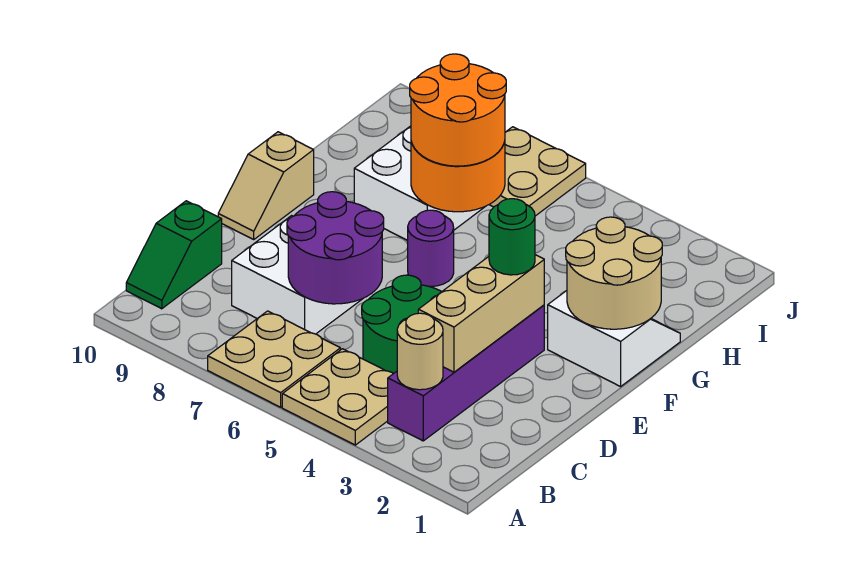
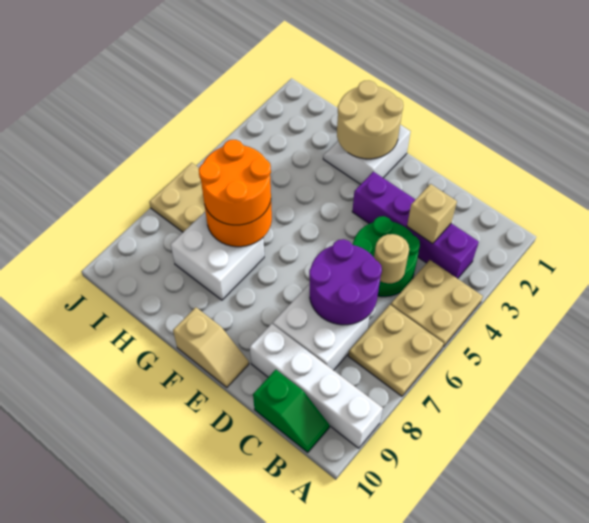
none -> white brick A9:D9 level 1
tan round brick B3 level 2 -> tan round brick C5 level 2
tan brick C3:E3 level 2 -> tan brick C3 level 2
green round brick E3 level 3 -> none
purple round brick F6 level 1 -> none

